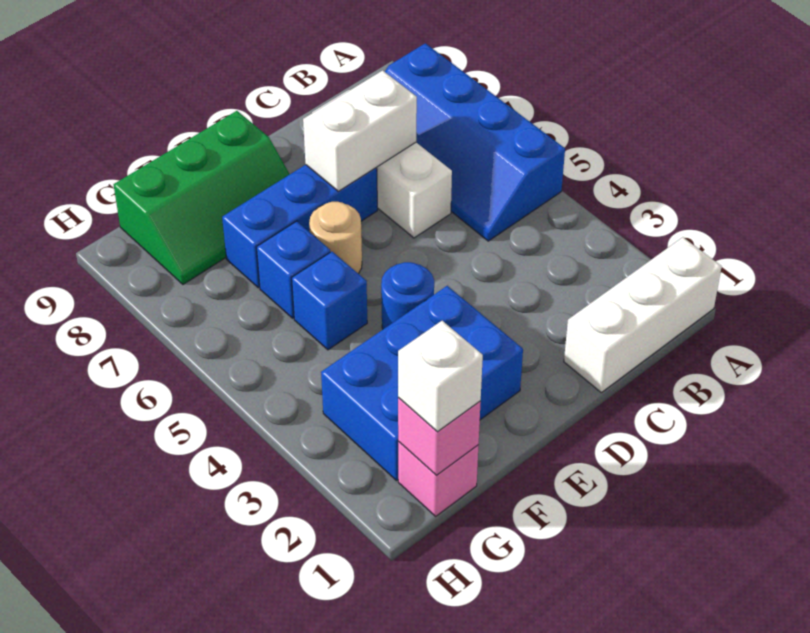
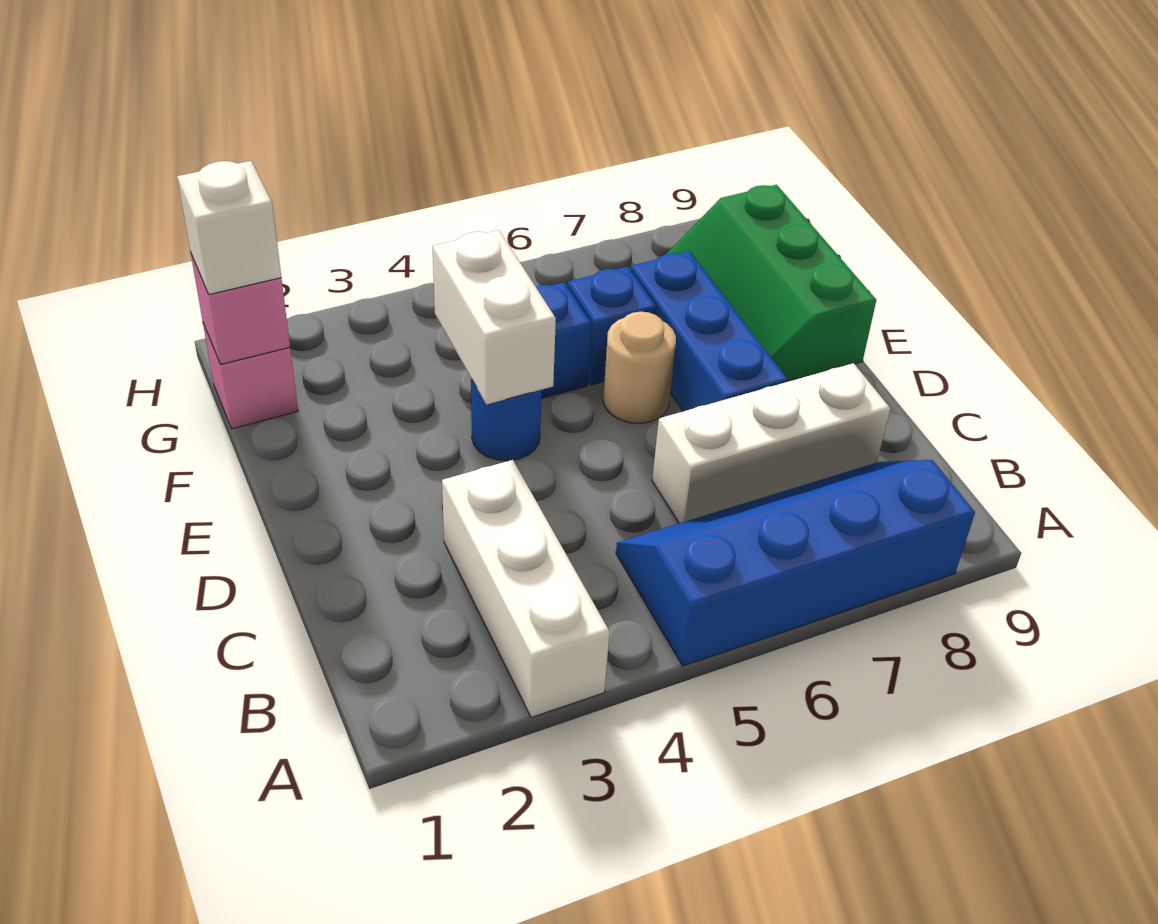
white brick A1:C1 level 1 -> white brick A3:C3 level 1
white brick C7:D7 level 2 -> white brick E4:F4 level 2
blue brick E2:G3 level 1 -> none

